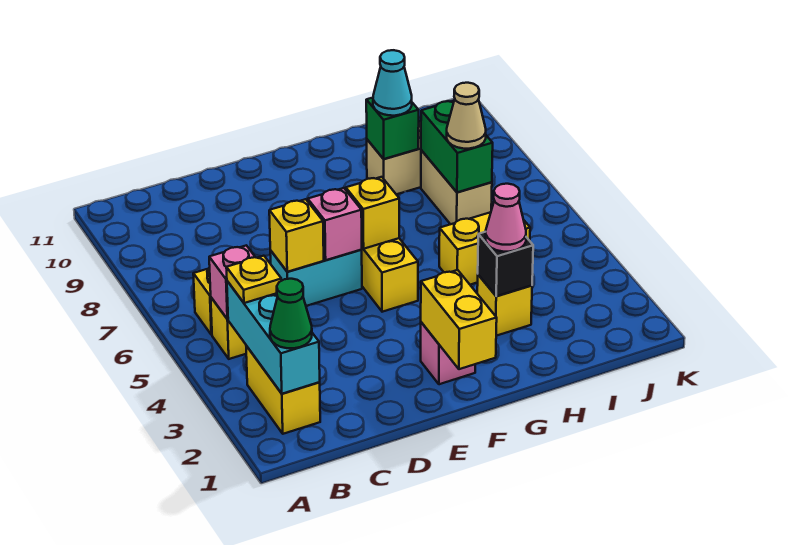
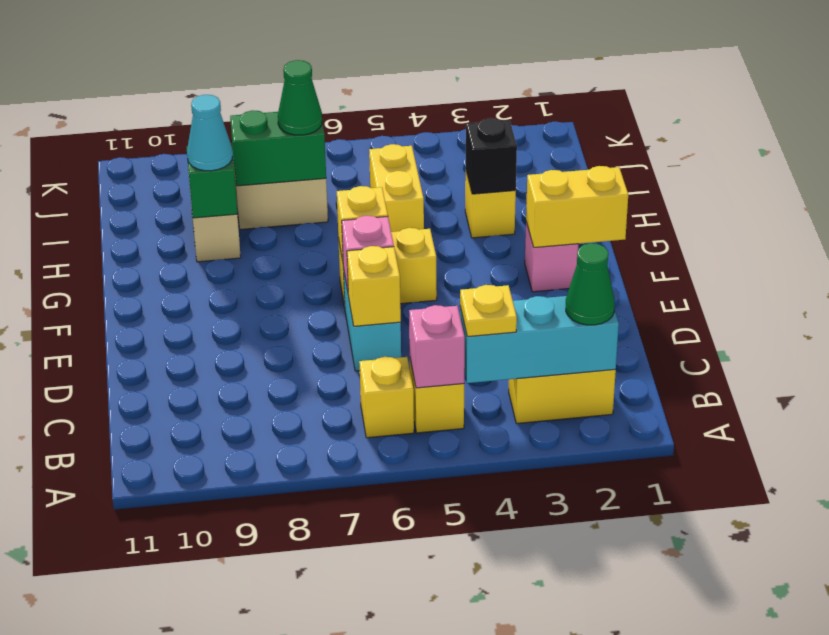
pink cone H3 level 3 -> none
tan cone I7 level 3 -> green cone I7 level 3

